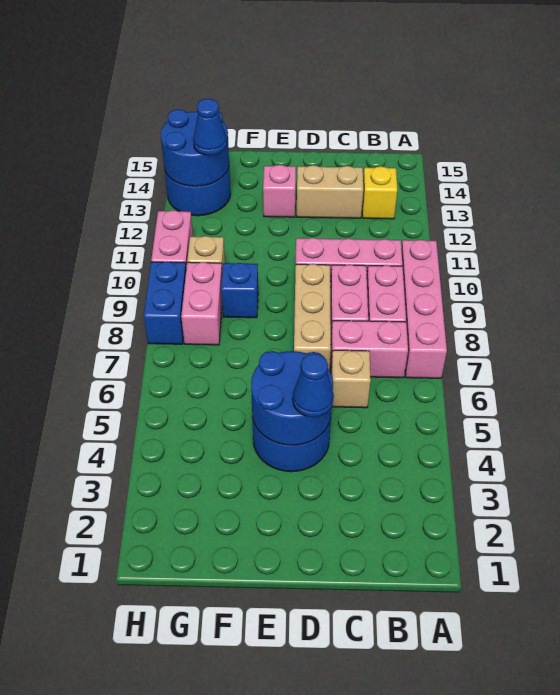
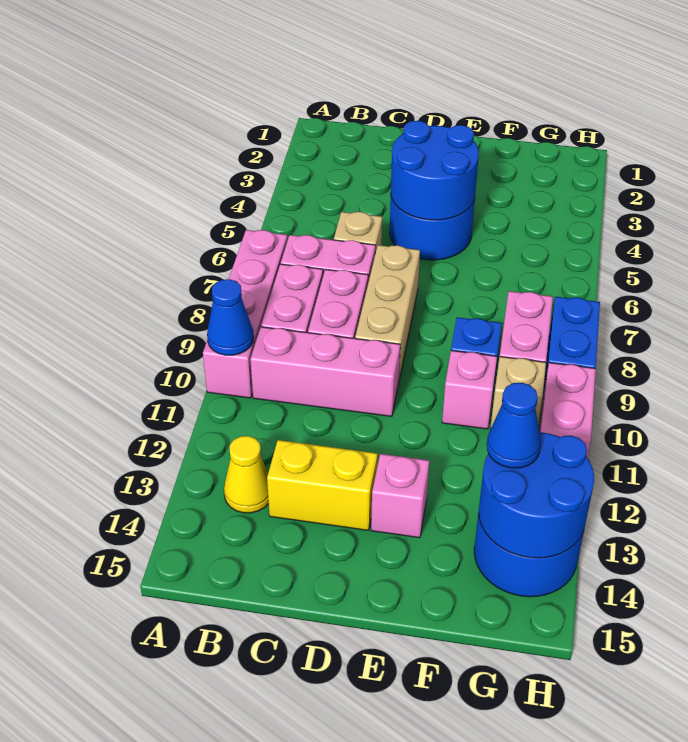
yellow brick B13 level 1 -> yellow cone B13 level 1
tan brick C13:D13 level 1 -> yellow brick C13:D13 level 1
blue cone D4 level 3 -> blue cone A10 level 2
none -> pink brick F10 level 1

